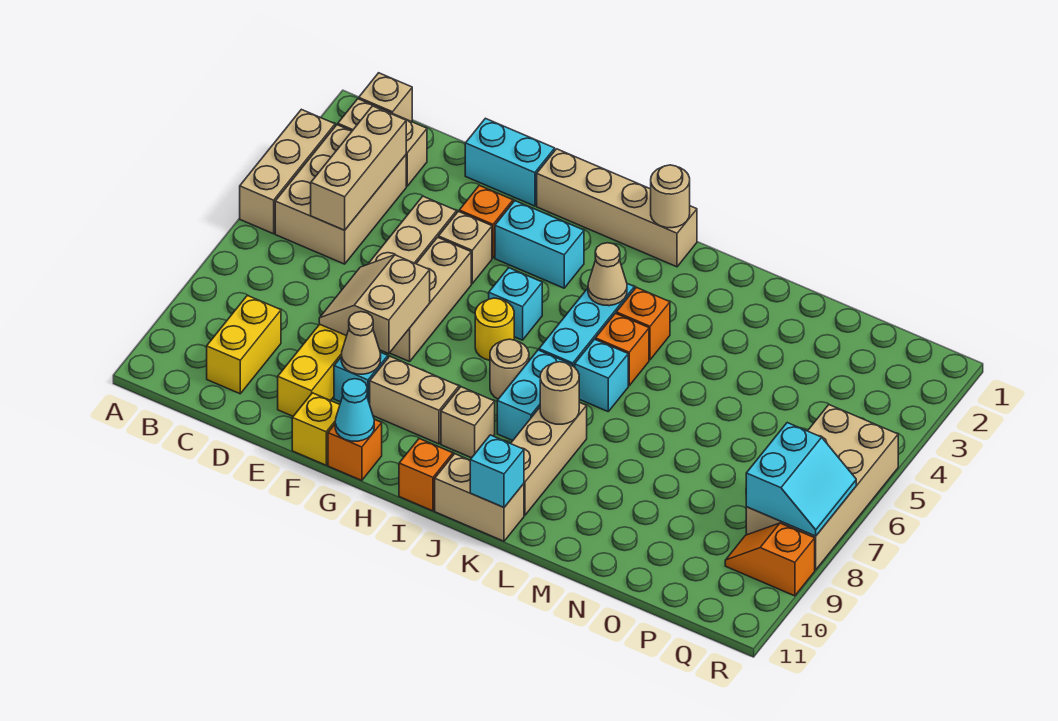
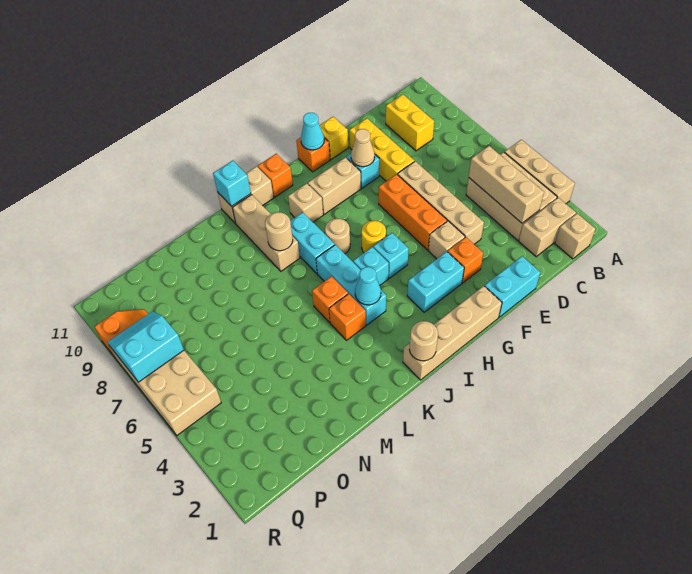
tan slope E7:F8 level 2 top F -> none
tan brick F5:F7 level 1 -> orange brick F5:F7 level 1
tan cone J4 level 2 -> cyan cone J4 level 2
cyan brick K6 level 1 -> cyan brick I5 level 1
cyan slope Q7:R8 level 2 top Q -> cyan slope Q7:R8 level 2 top 7

